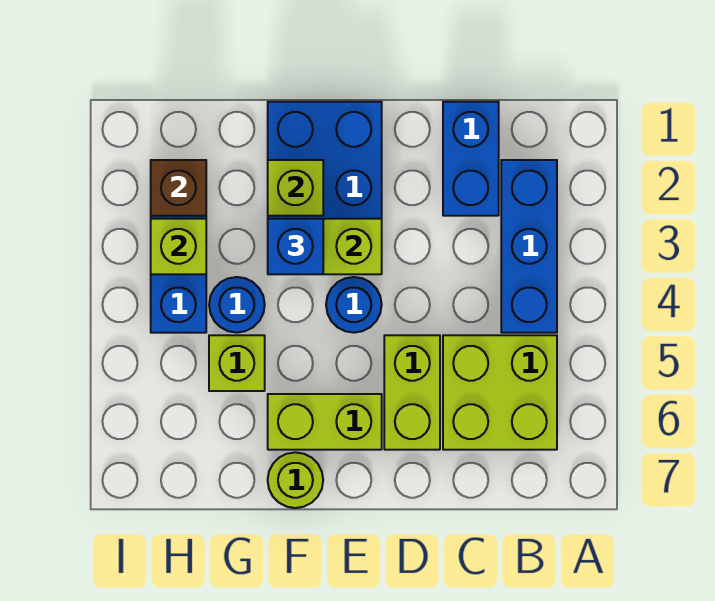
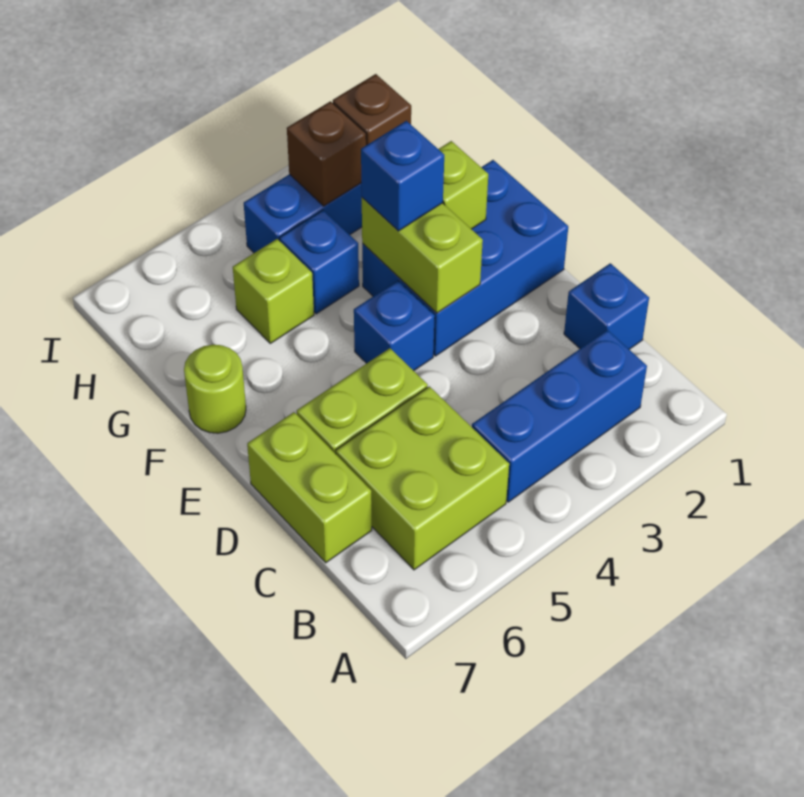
blue brick C1:C2 level 1 -> blue brick C1 level 1
blue round brick E4 level 1 -> blue brick E4 level 1
lime brick E6:F6 level 1 -> lime brick C7:D7 level 1
blue round brick G4 level 1 -> blue brick G4 level 1
lime brick H3 level 2 -> brown brick H3 level 2

